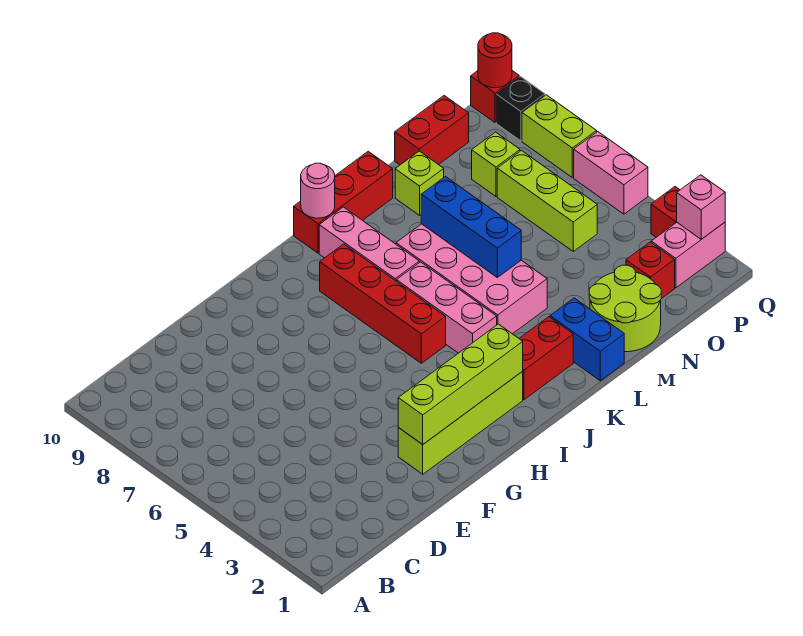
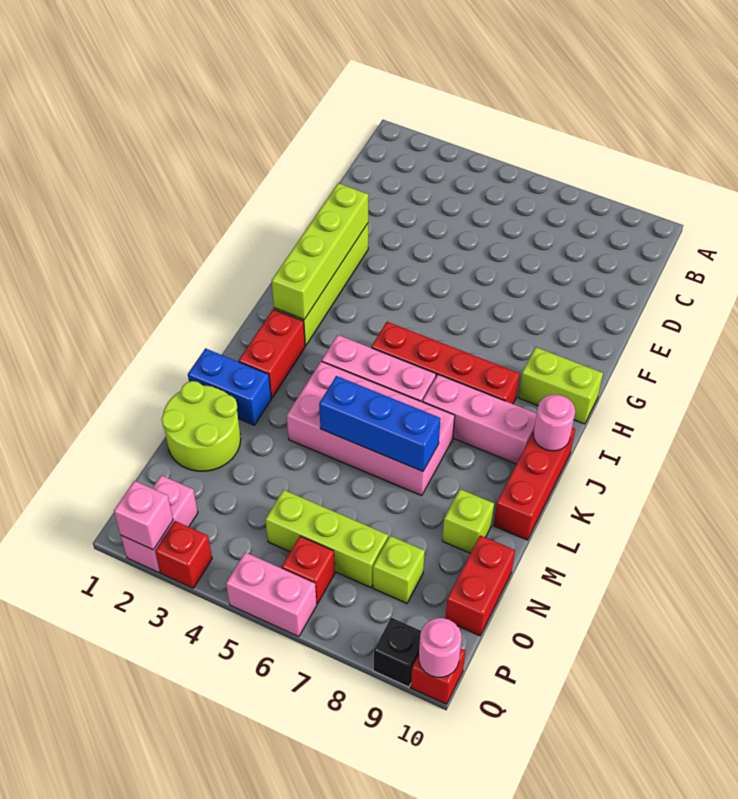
red brick O2 level 1 -> red brick P6 level 1
lime brick Q7:Q8 level 1 -> lime brick H9:H10 level 1
red round brick Q10 level 2 -> pink round brick Q10 level 2

